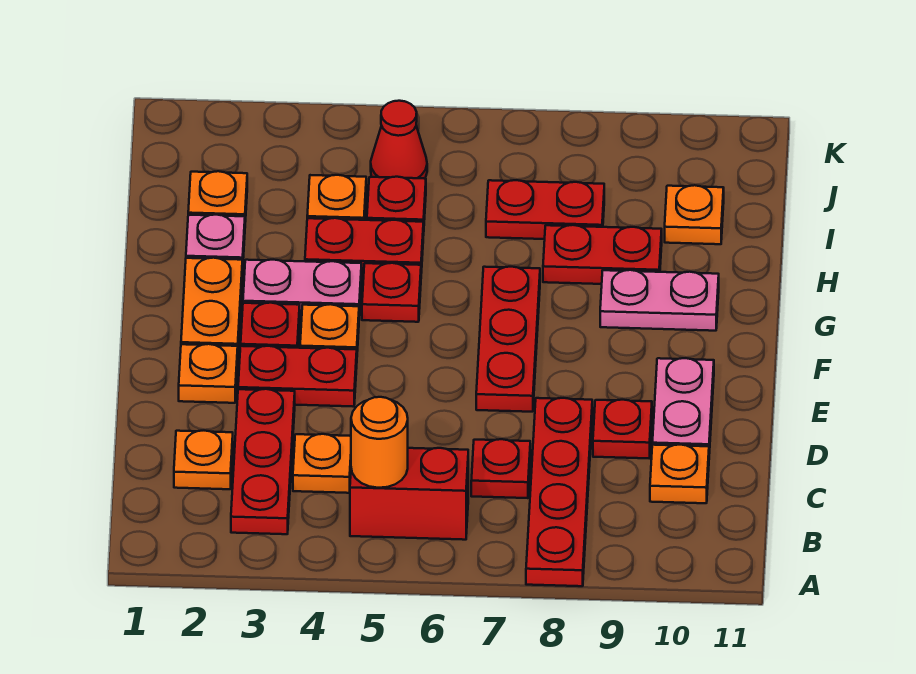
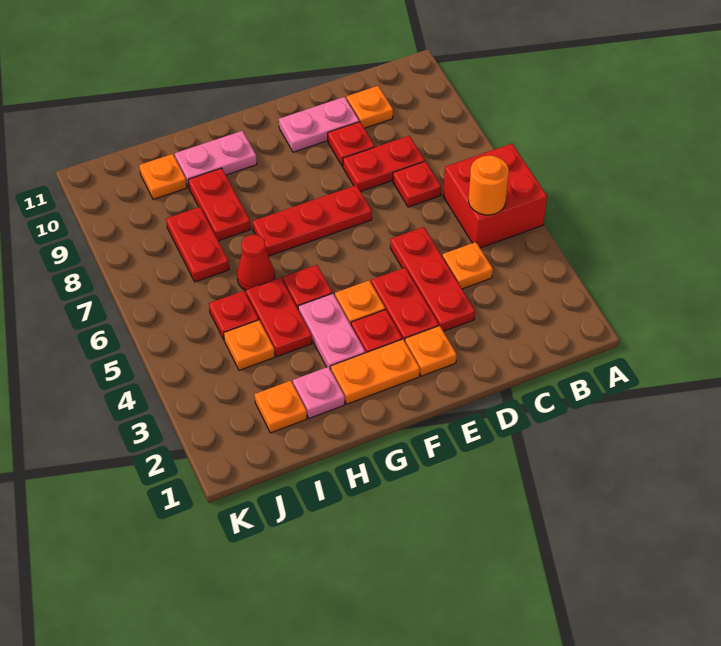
red plate A8:D8 level 1 -> red plate C8:D8 level 1
red plate B3:D3 level 1 -> red plate D3:D5 level 1
red brick B5:B6 level 1 -> red brick A5:B6 level 1
orange plate C2 level 1 -> none
pink plate G9:G10 level 1 -> pink plate G10:H10 level 1
red cone J5 level 1 -> red cone H6 level 1

